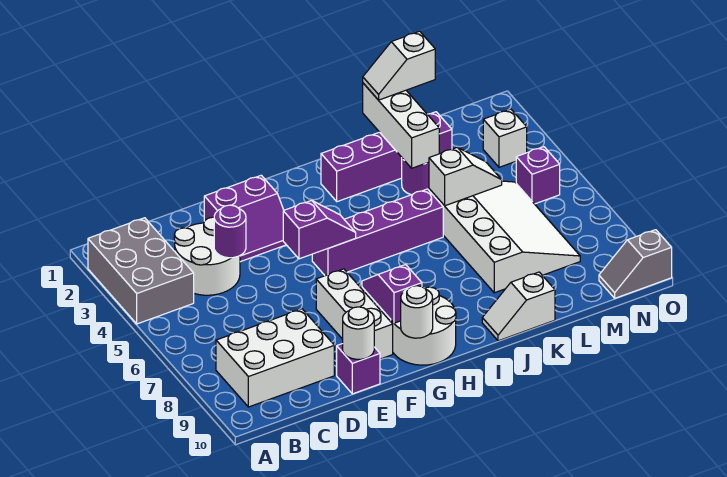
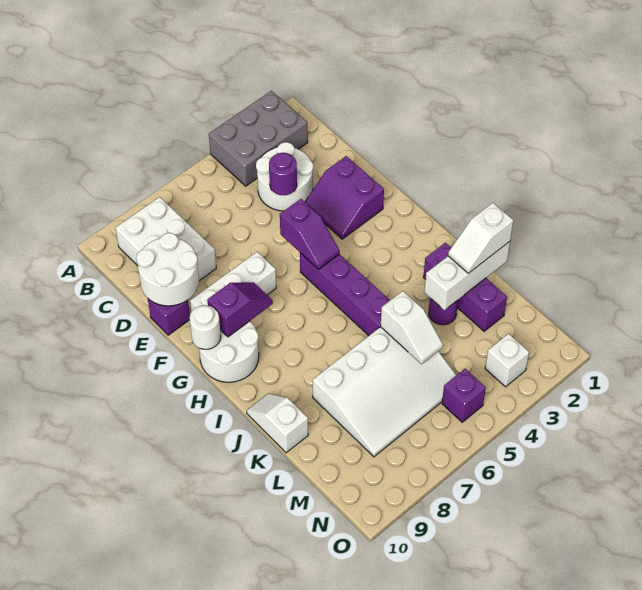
white round brick E10 level 2 -> white round brick D9:E10 level 2
purple brick I2:L2 level 1 -> purple brick J2:L2 level 1
white slope K1:L1 level 3 top L -> white slope K1:K2 level 3 top 1
grey slope N10:O10 level 1 top O -> none

